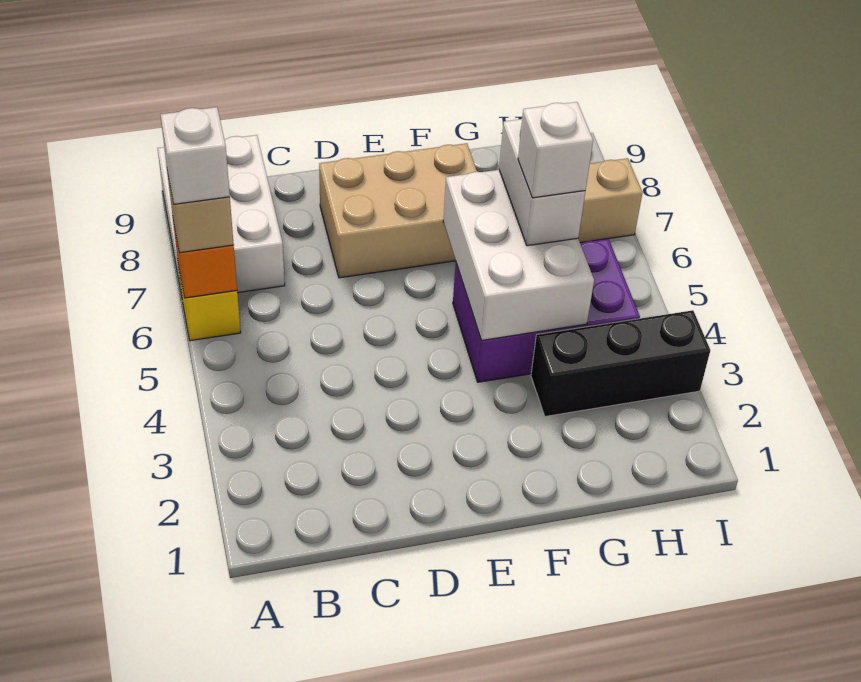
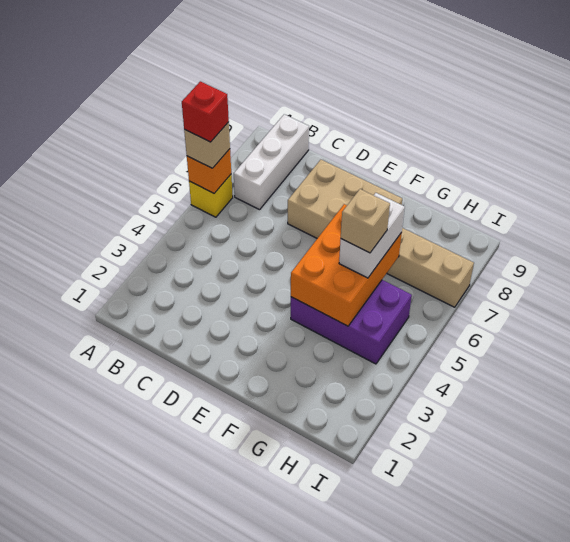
white brick A6 level 4 -> red brick A6 level 4
white brick A7:B9 level 1 -> white brick B7:B9 level 1
white brick F4:G6 level 2 -> orange brick F4:G6 level 2
black brick G3:I3 level 1 -> none
white brick G5 level 4 -> tan brick G5 level 4

